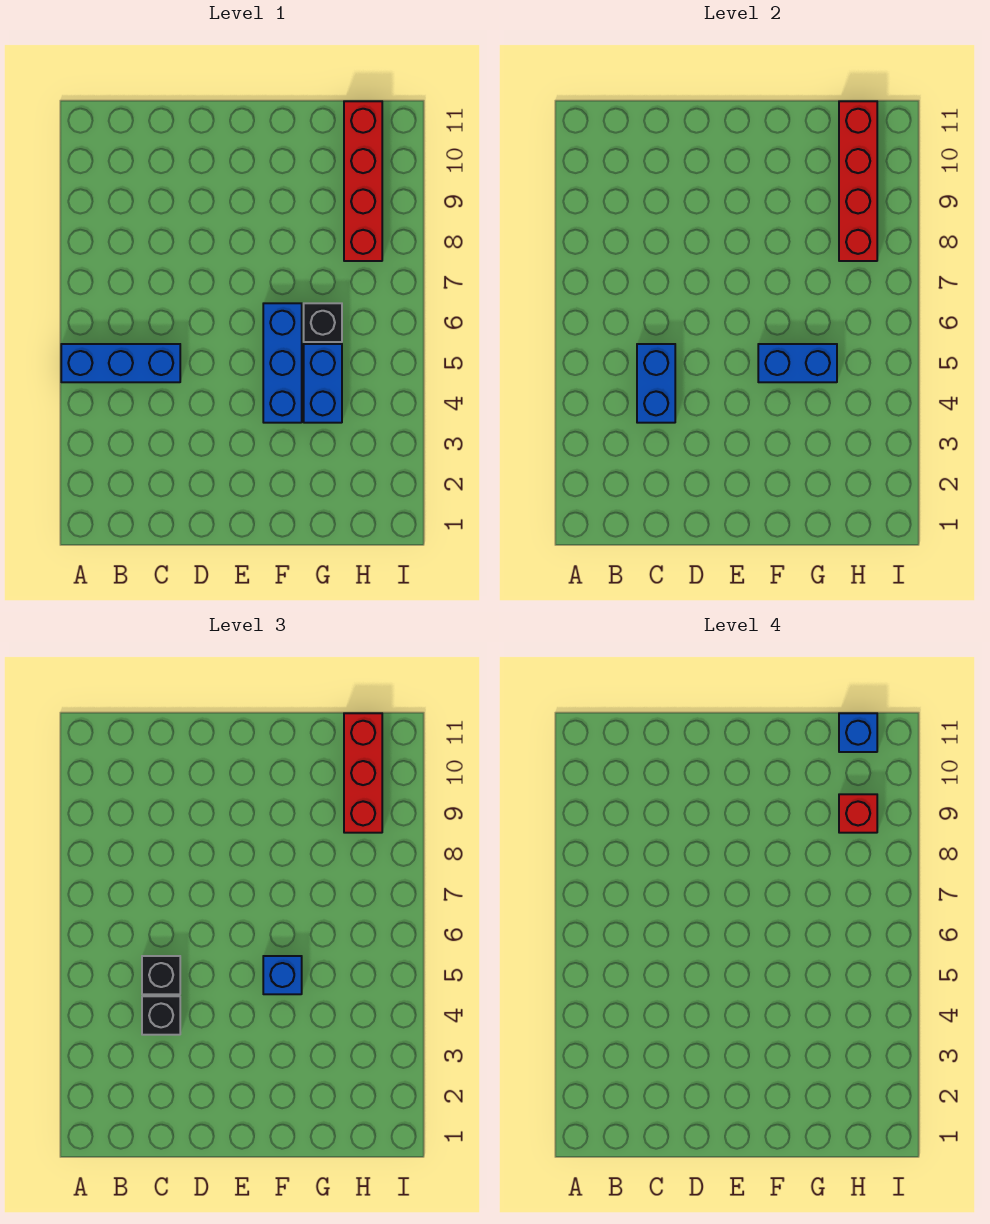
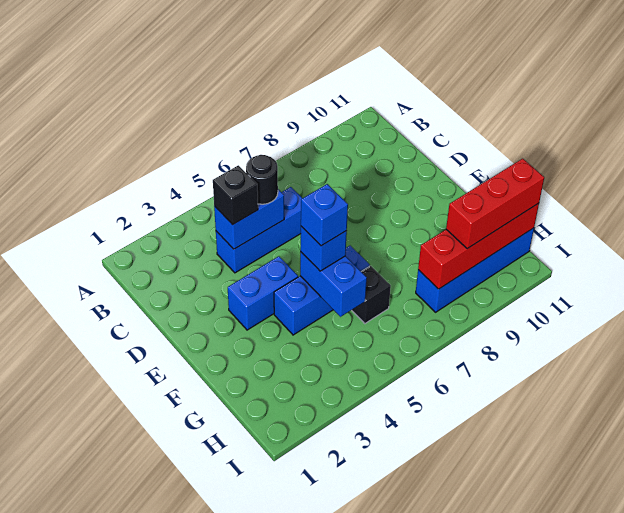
blue brick A5:C5 level 1 -> blue brick C4:C6 level 1
black brick C5 level 3 -> black round brick C5 level 3
blue brick G4:G5 level 1 -> blue brick E3:E4 level 1
red brick H8:H11 level 1 -> blue brick H8:H11 level 1
red brick H9 level 4 -> none
blue brick H11 level 4 -> blue brick F5 level 4

